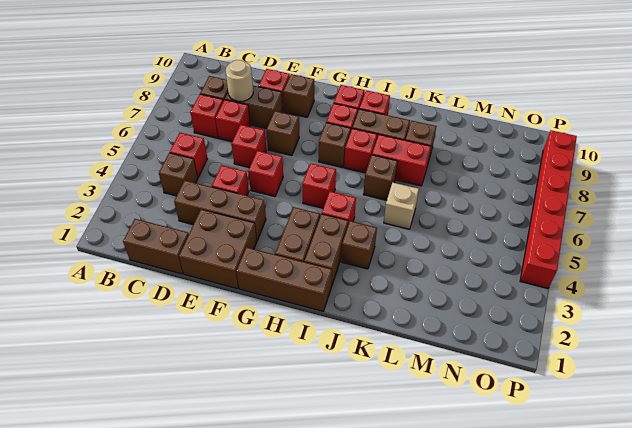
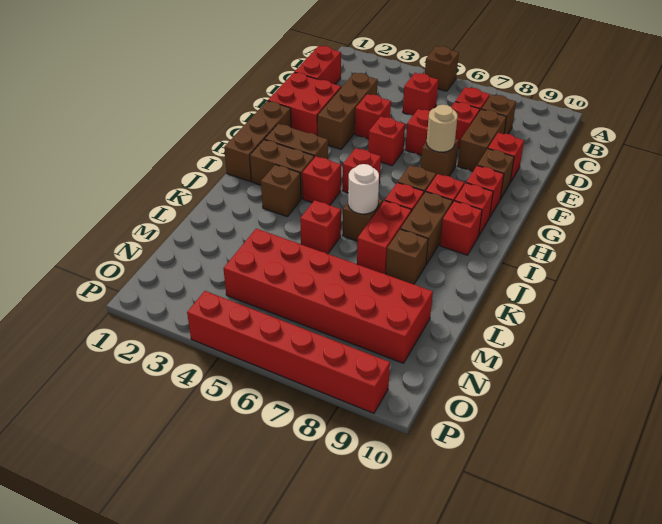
brown brick C1:D1 level 1 -> red brick C1:D1 level 1
brown brick C4 level 1 -> brown brick A5 level 1
tan round brick D8 level 2 -> tan round brick F7 level 2
brown brick E1:F2 level 1 -> red brick E1:F2 level 1
none -> red brick G9 level 1
none -> white round brick J6 level 2
tan brick K5 level 1 -> red brick K5 level 1
none -> red brick M4:N9 level 1

